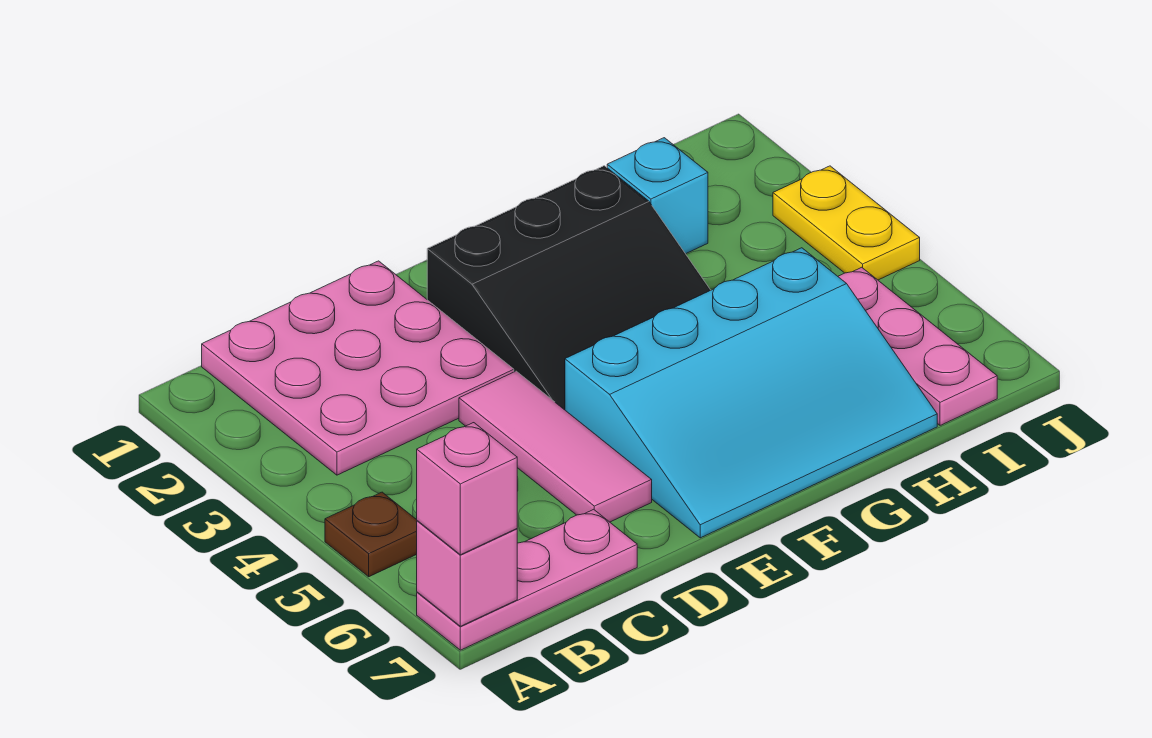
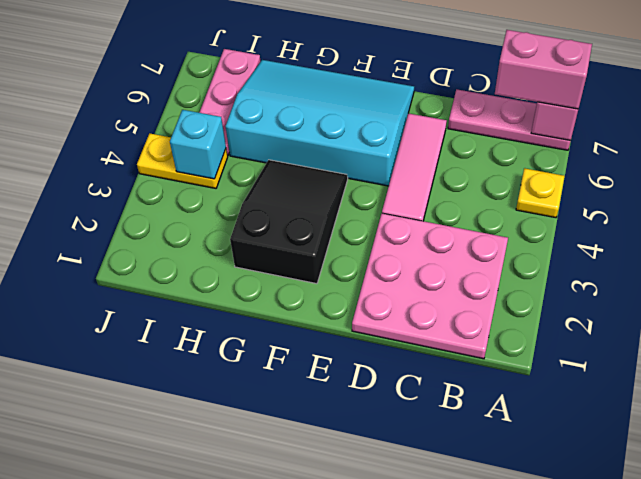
brown plate A5 level 1 -> yellow plate A5 level 1
pink brick A7 level 3 -> pink brick A7:B7 level 3
black slope E2:G4 level 1 top 2 -> black slope F2:G4 level 1 top 2
cyan brick H2 level 1 -> cyan brick I4 level 2
yellow plate J3:J4 level 1 -> yellow plate I4:J4 level 1

